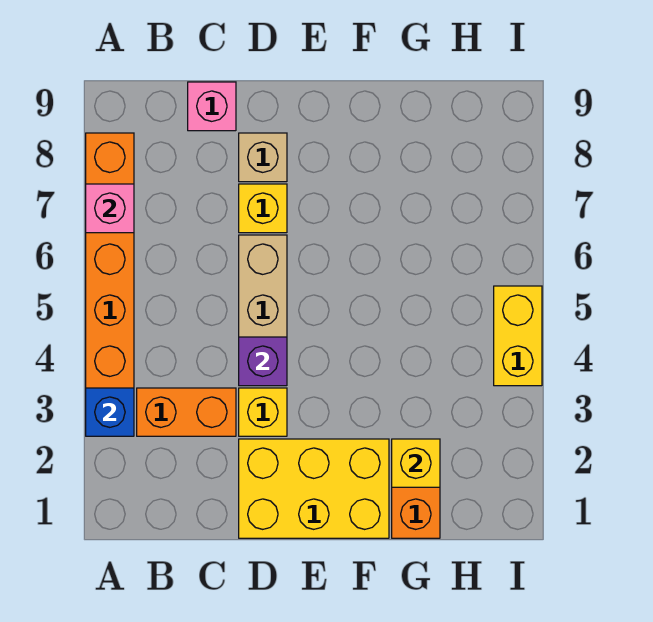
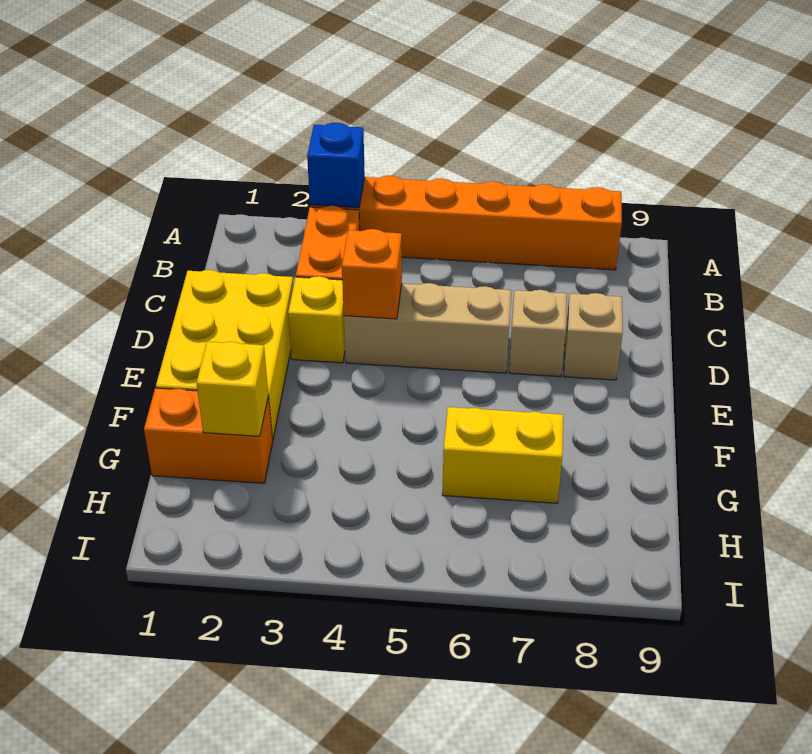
pink brick A7 level 2 -> none
pink brick C9 level 1 -> none
purple brick D4 level 2 -> orange brick D4 level 2
yellow brick D7 level 1 -> tan brick D7 level 1
yellow brick I4:I5 level 1 -> yellow brick G6:G7 level 1

